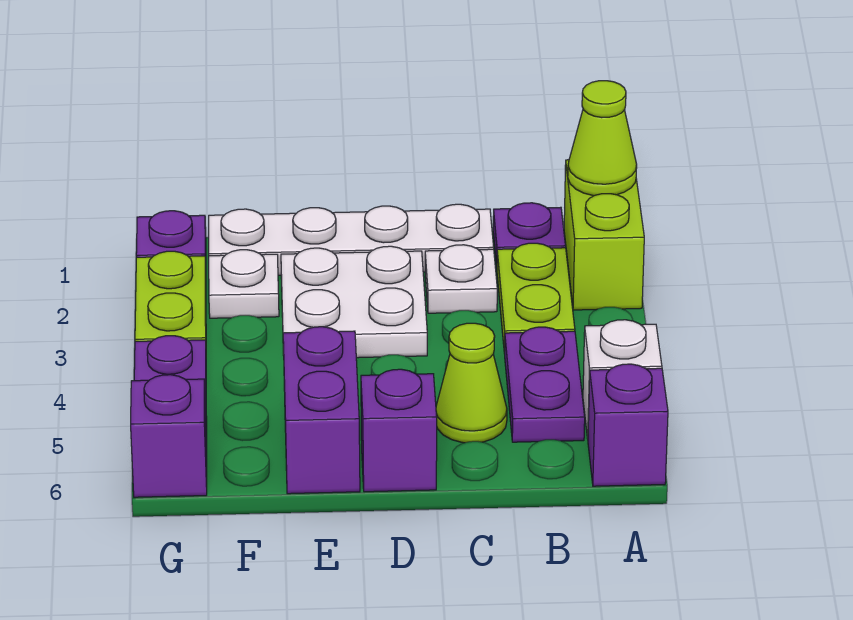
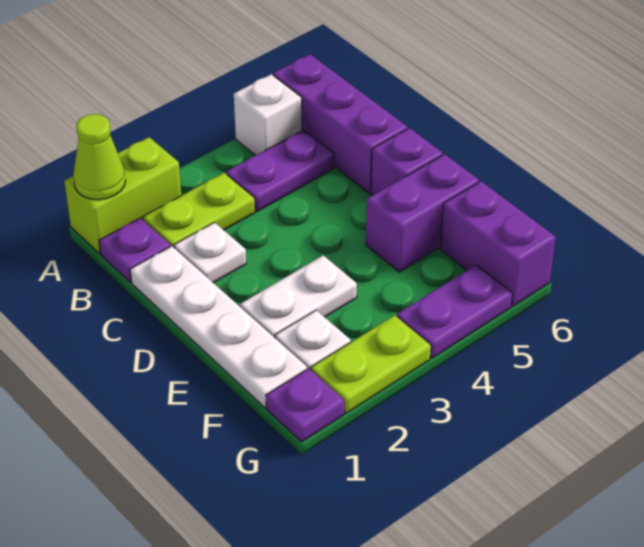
purple brick A6 level 1 -> purple brick A6:C6 level 1
lime cone C5 level 1 -> none
white plate D2:E3 level 1 -> white plate E2:E3 level 1
purple brick G6 level 1 -> purple brick F6:G6 level 1

